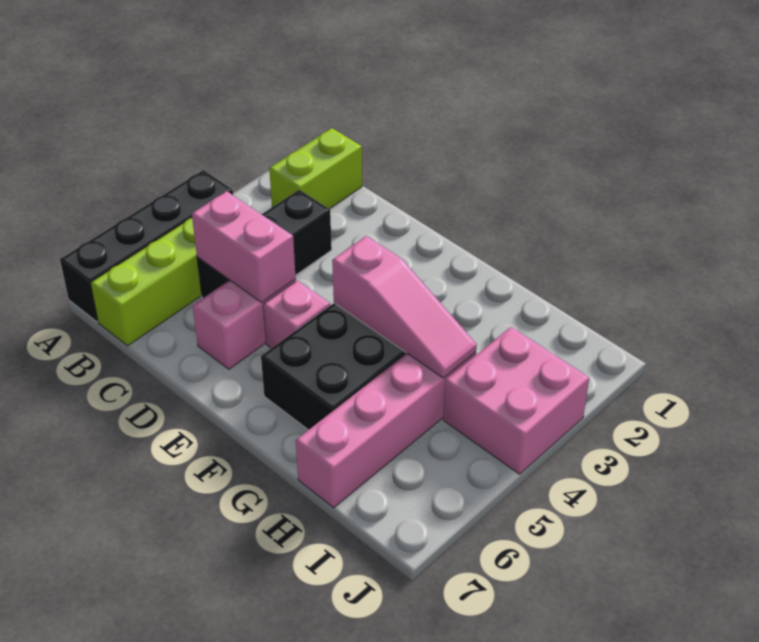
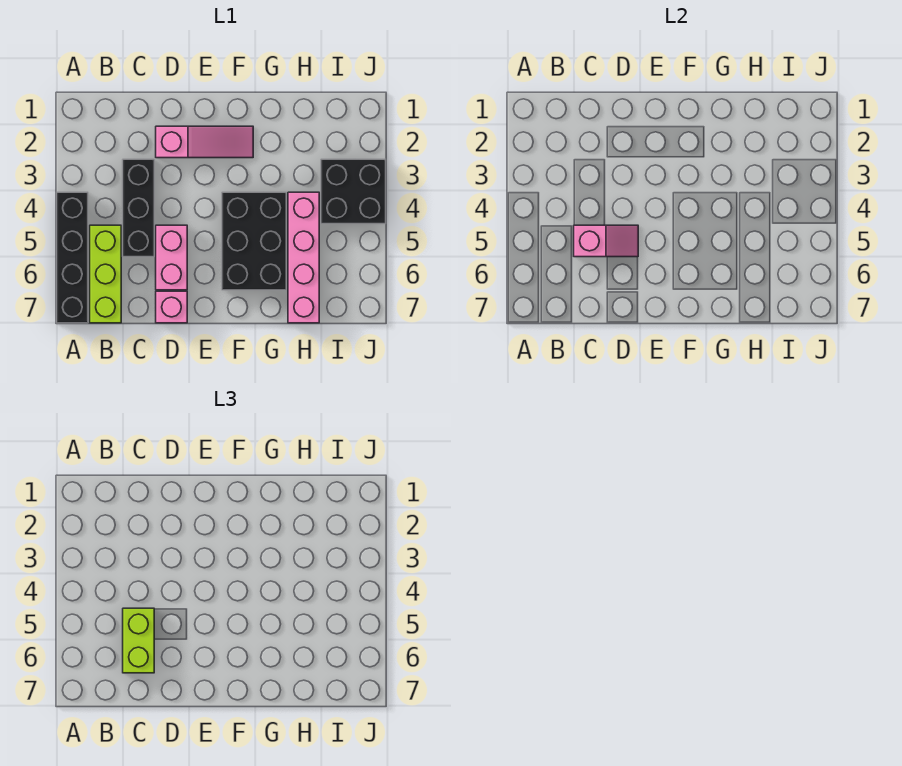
lime brick B1:B2 level 1 -> lime brick C5:C6 level 3
pink brick C5:D5 level 2 -> pink slope C5:D5 level 2 top C
pink brick E5 level 1 -> pink brick D7 level 1
pink slope F4:H4 level 2 top F -> pink slope D2:F2 level 1 top D
pink brick I3:J4 level 1 -> black brick I3:J4 level 1

